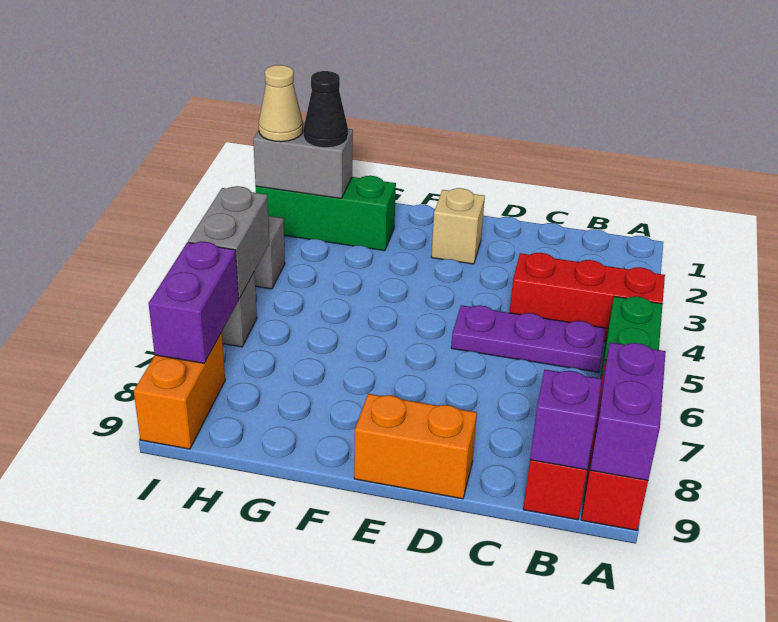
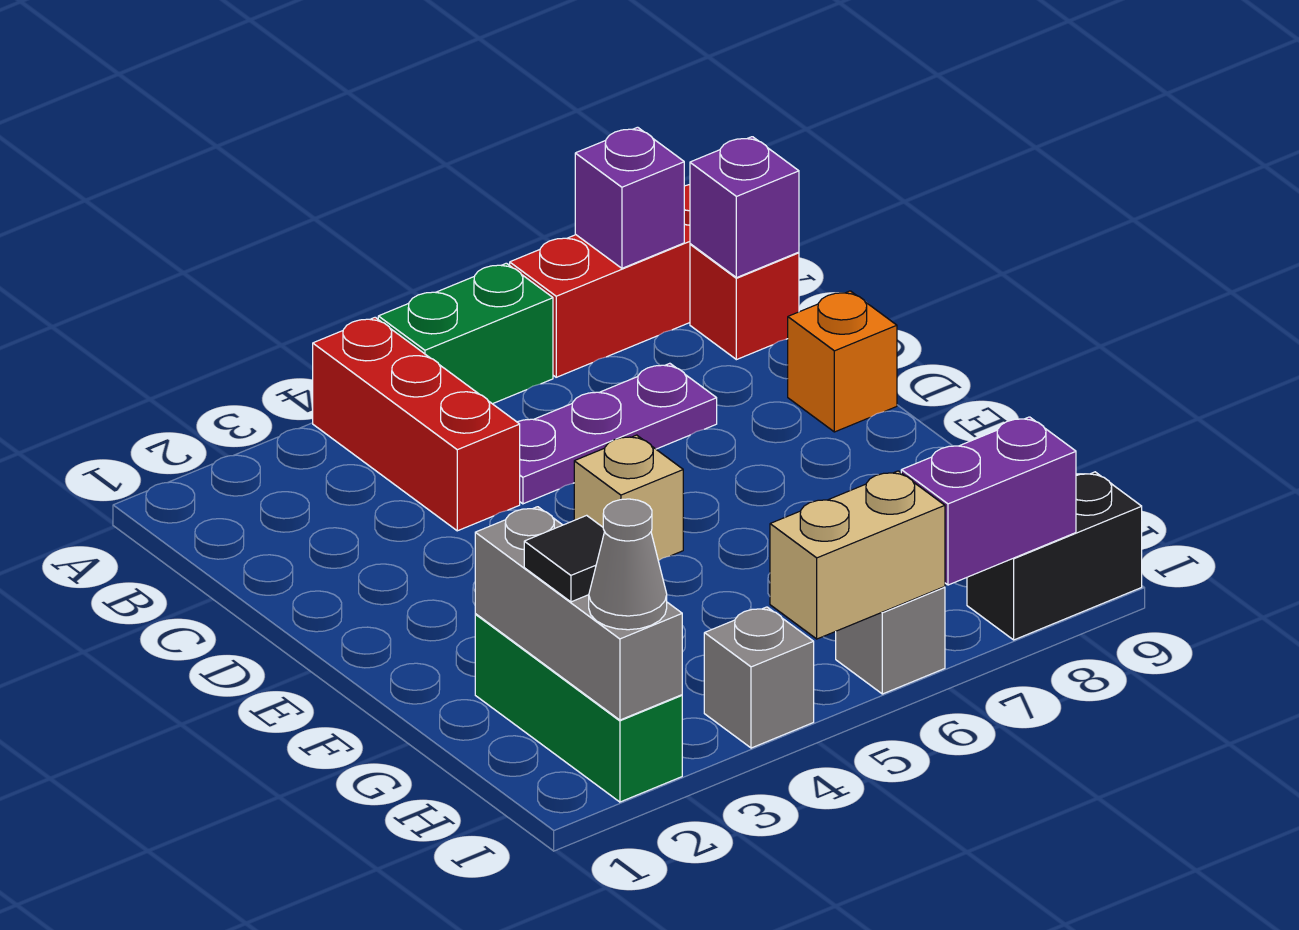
purple brick A8:A9 level 2 -> purple brick A8 level 2
purple plate B5:D5 level 1 -> purple plate C5:C7 level 1
orange brick D9:E9 level 1 -> orange brick D9 level 1
tan brick E2 level 1 -> tan brick E5 level 1
grey brick H2:I2 level 2 -> grey brick G2:I2 level 2
black cone H2 level 3 -> black tile H2 level 3
tan cone I2 level 3 -> grey cone I2 level 3
grey brick I5:I6 level 2 -> tan brick I5:I6 level 2
orange brick I8:I9 level 1 -> black brick I8:I9 level 1

